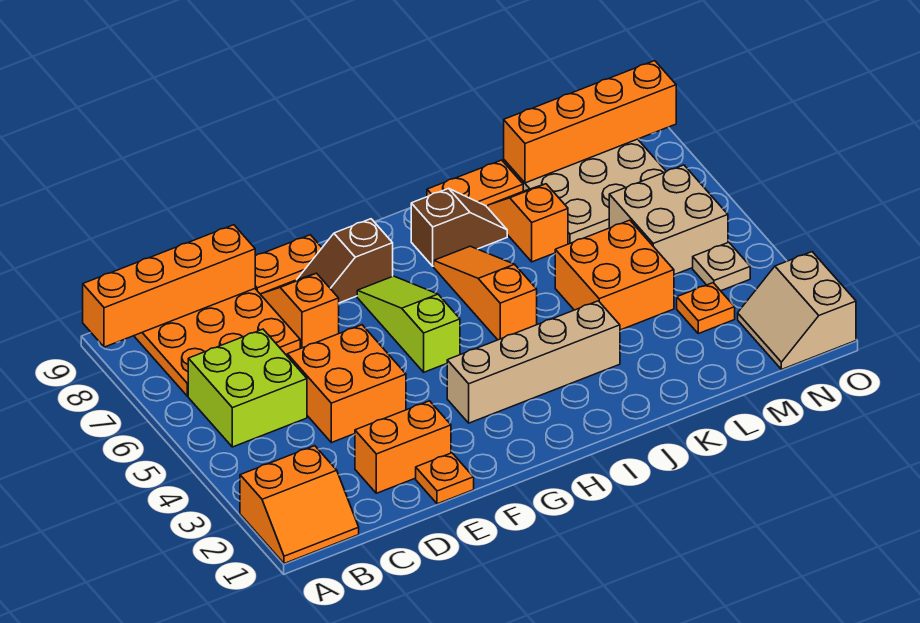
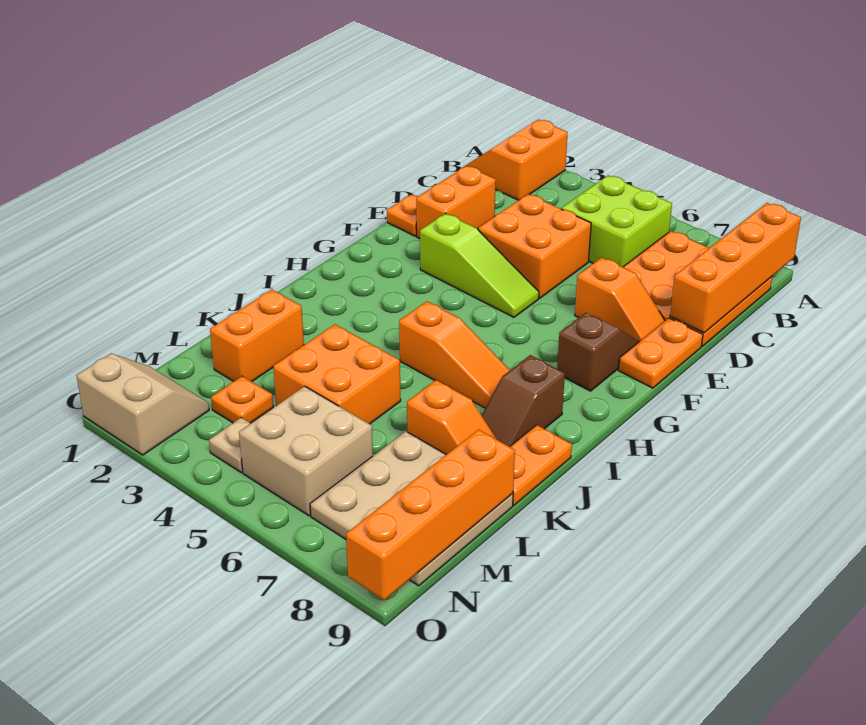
tan brick G3:J3 level 1 -> none
lime slope G5:G7 level 1 top 5 -> lime slope F3:F5 level 1 top 3
none -> orange brick K2:L2 level 1

